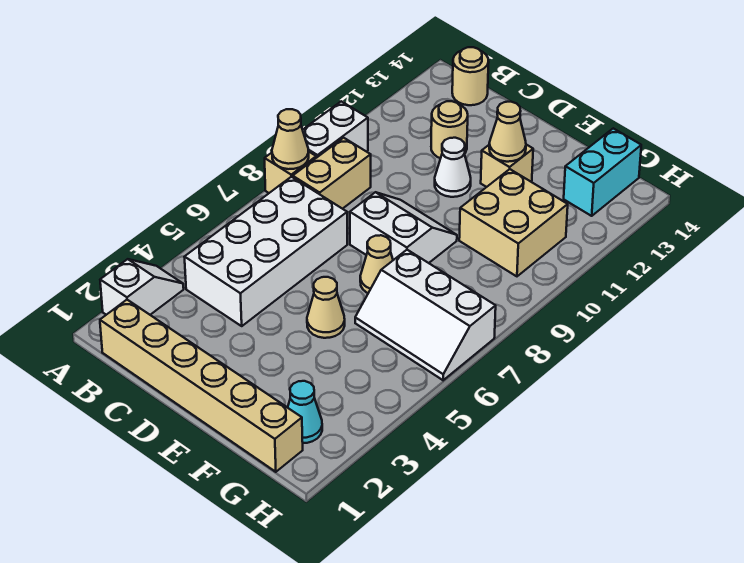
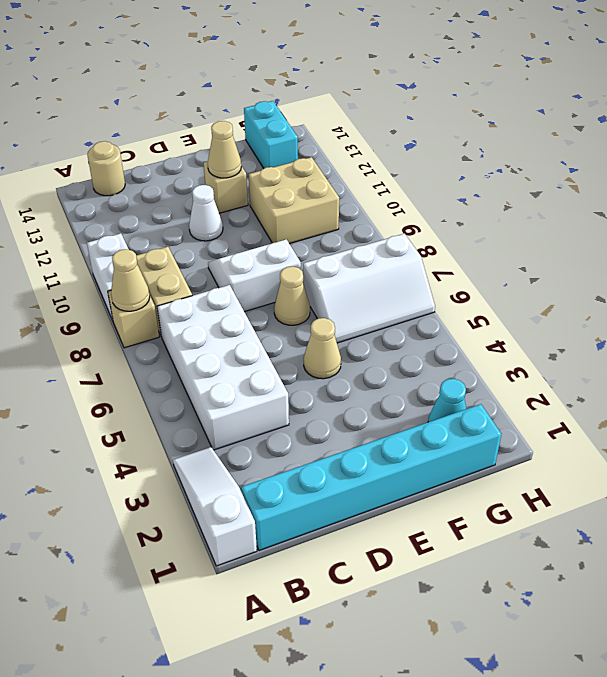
white slope A2:A3 level 1 top 2 -> white slope A1:A3 level 1 top 1
tan brick B1:G1 level 1 -> cyan brick B1:G1 level 1
tan round brick C12 level 1 -> none

